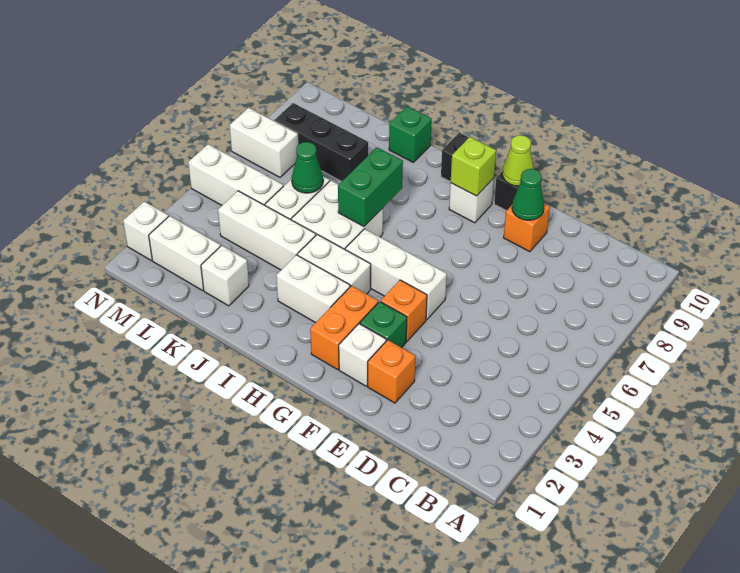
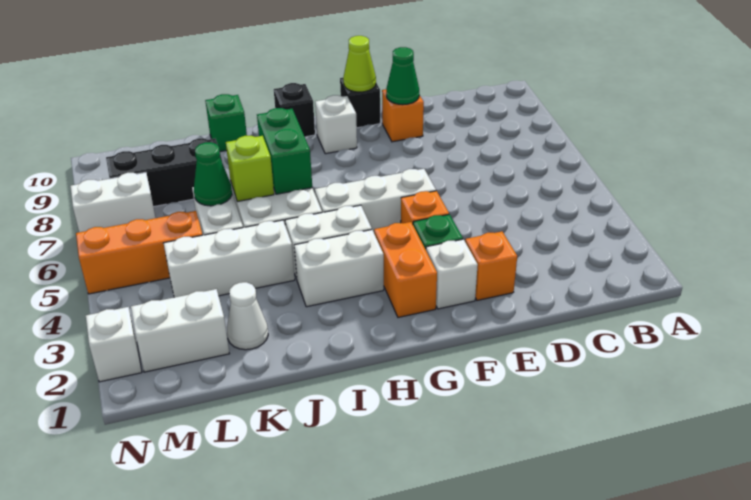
lime brick G9 level 2 -> lime brick J6 level 2
white brick K2 level 1 -> white cone K2 level 1
white brick L5:N5 level 1 -> orange brick L5:N5 level 1

